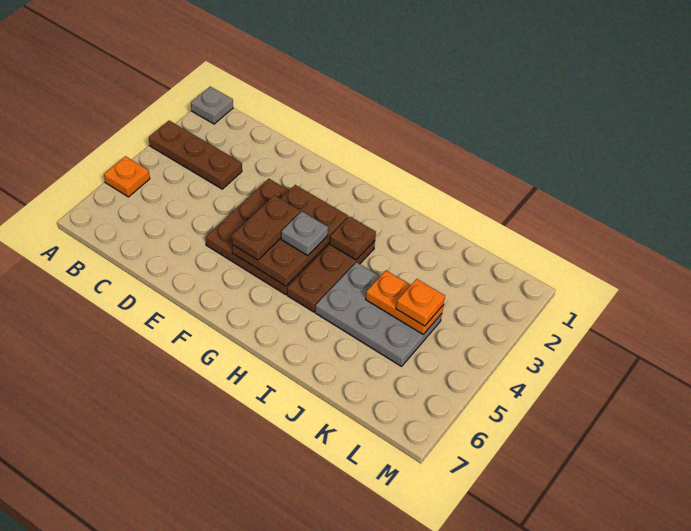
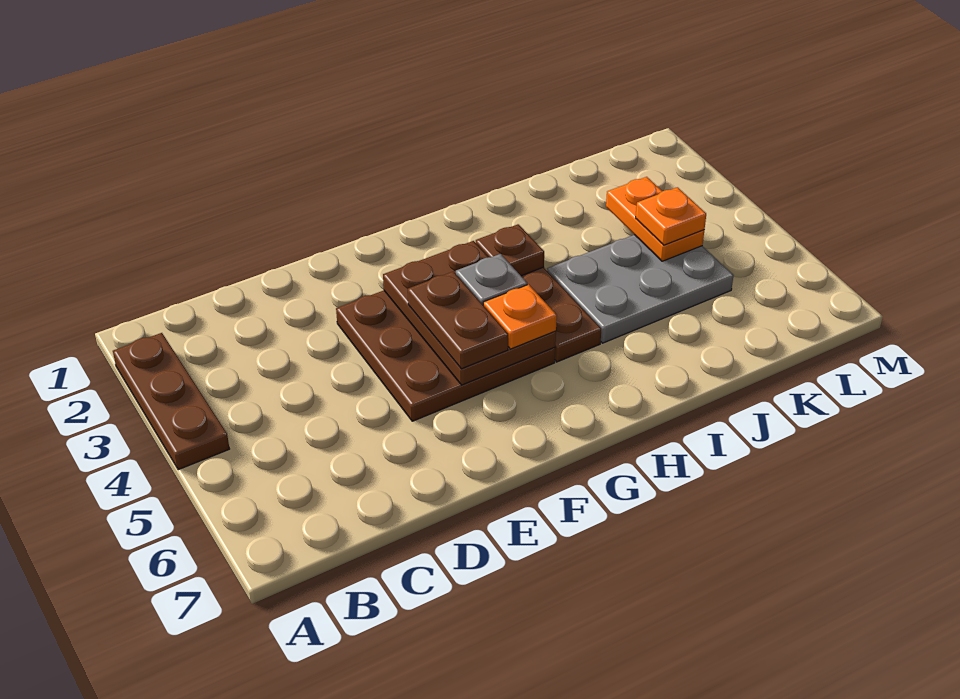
grey plate A1 level 1 -> none
brown plate A3:C3 level 1 -> brown plate A2:A4 level 1
orange plate A5 level 1 -> orange plate G5 level 3
orange plate J4:K4 level 2 -> orange plate K3:K4 level 2

